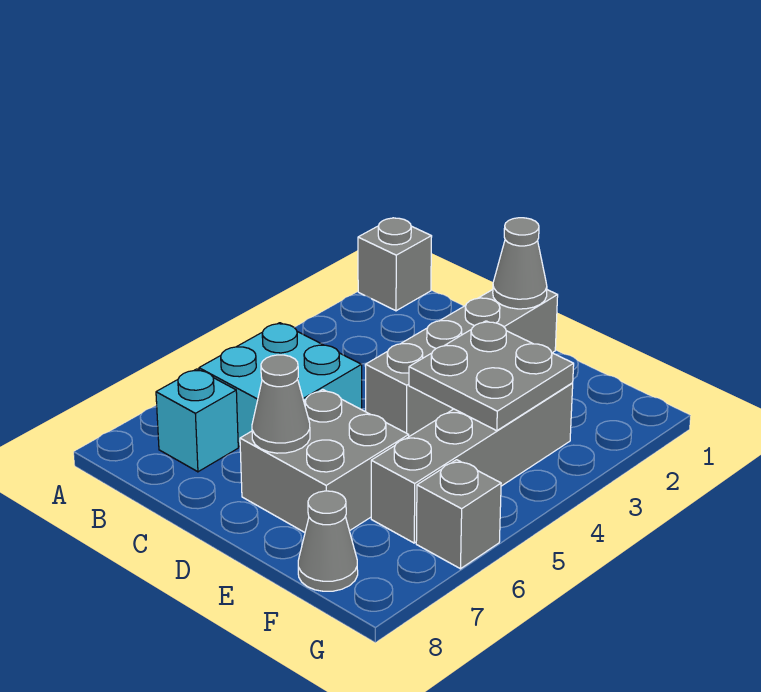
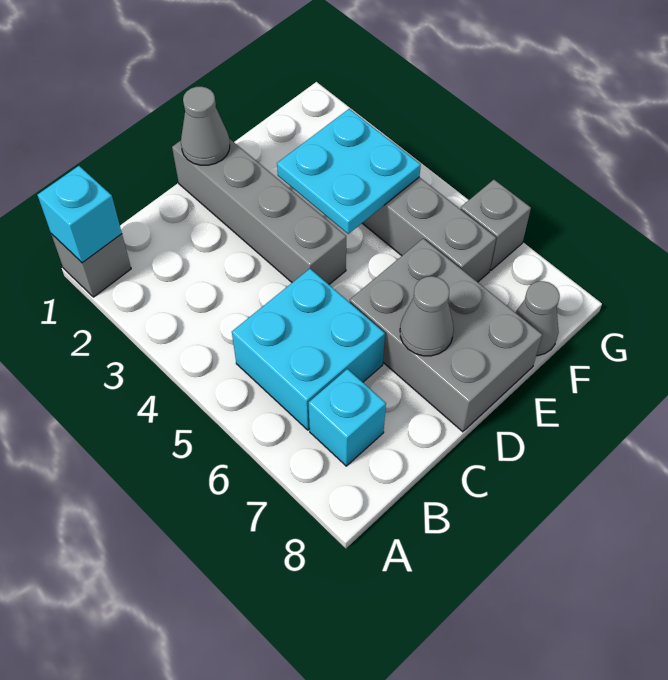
none -> cyan brick A1 level 2
grey brick D6:E7 level 1 -> grey brick D6:E8 level 1
grey plate E3:F4 level 2 -> cyan plate E3:F4 level 2

